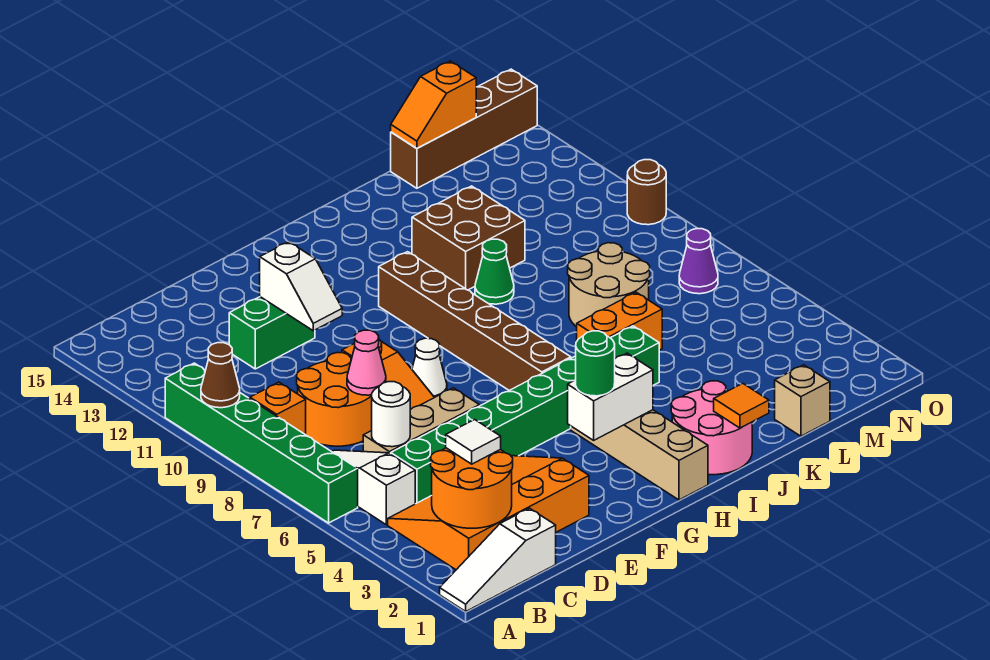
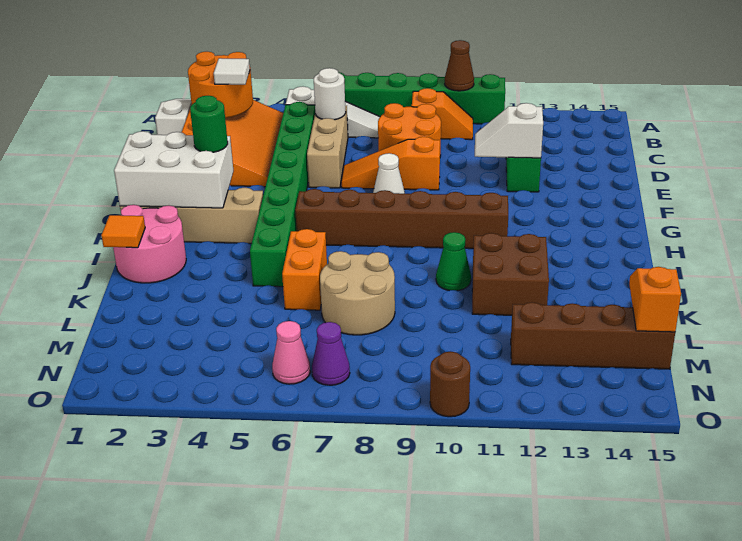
pink cone D8 level 2 -> pink cone N6 level 1
white brick G3:H3 level 2 -> white brick G1:H3 level 2
tan brick L1 level 1 -> none
brown brick L15:O15 level 1 -> brown brick M12:M15 level 1

